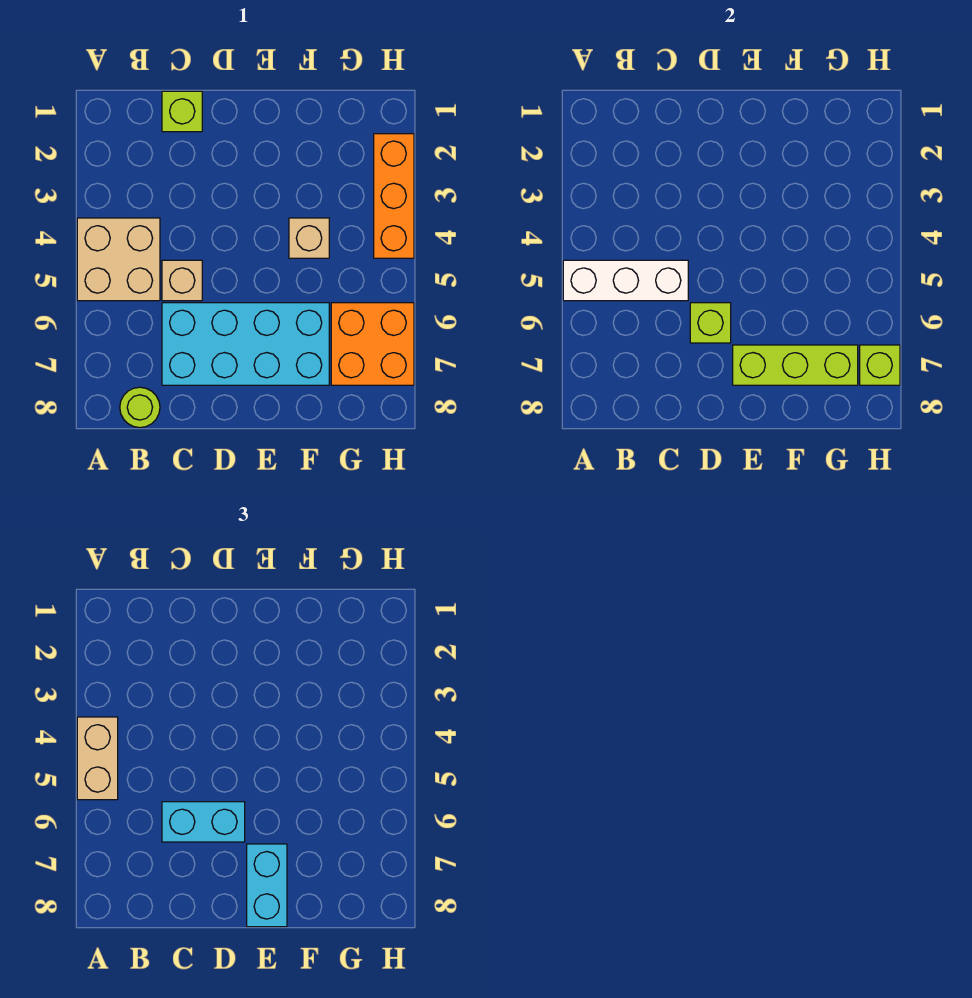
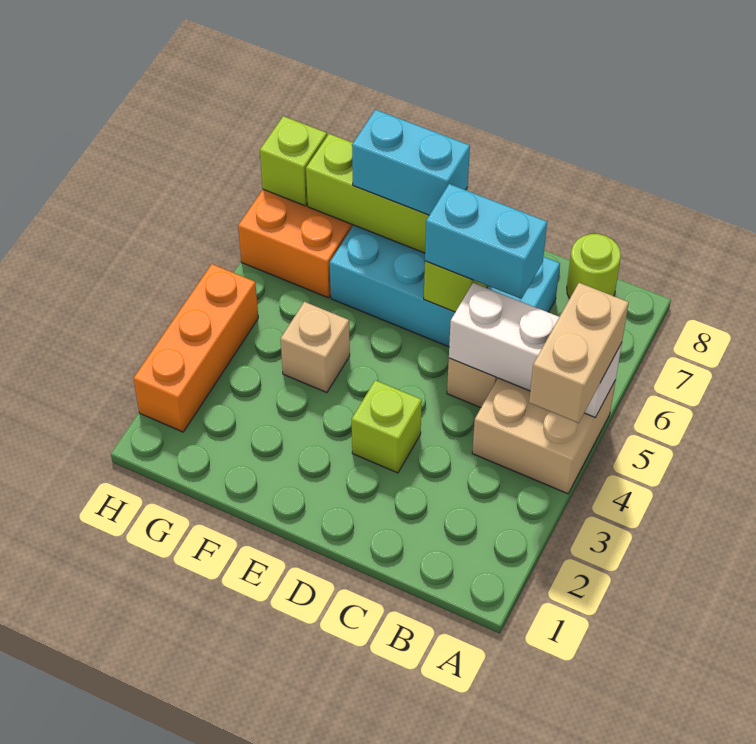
lime brick C1 level 1 -> lime brick D3 level 1
cyan brick E7:E8 level 3 -> cyan brick E7:F7 level 3

